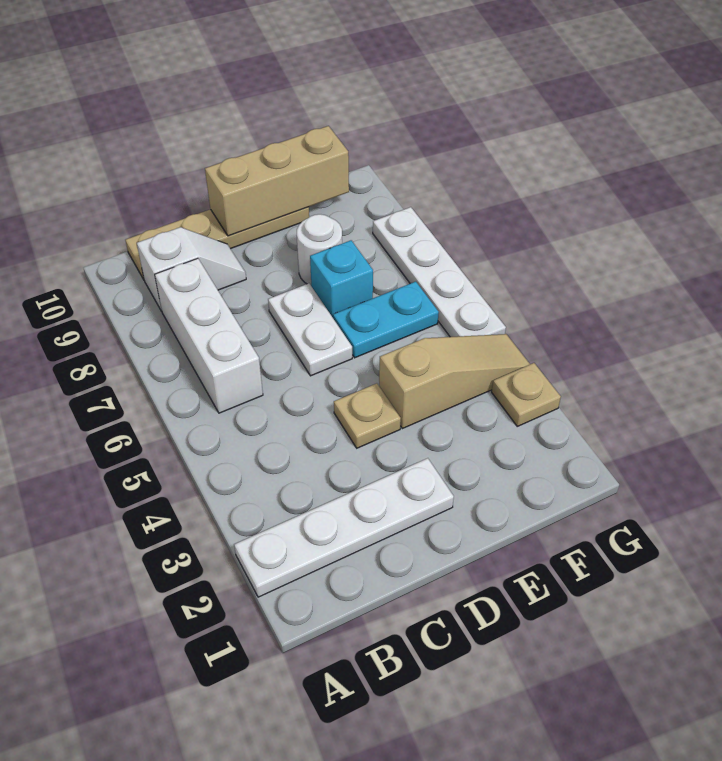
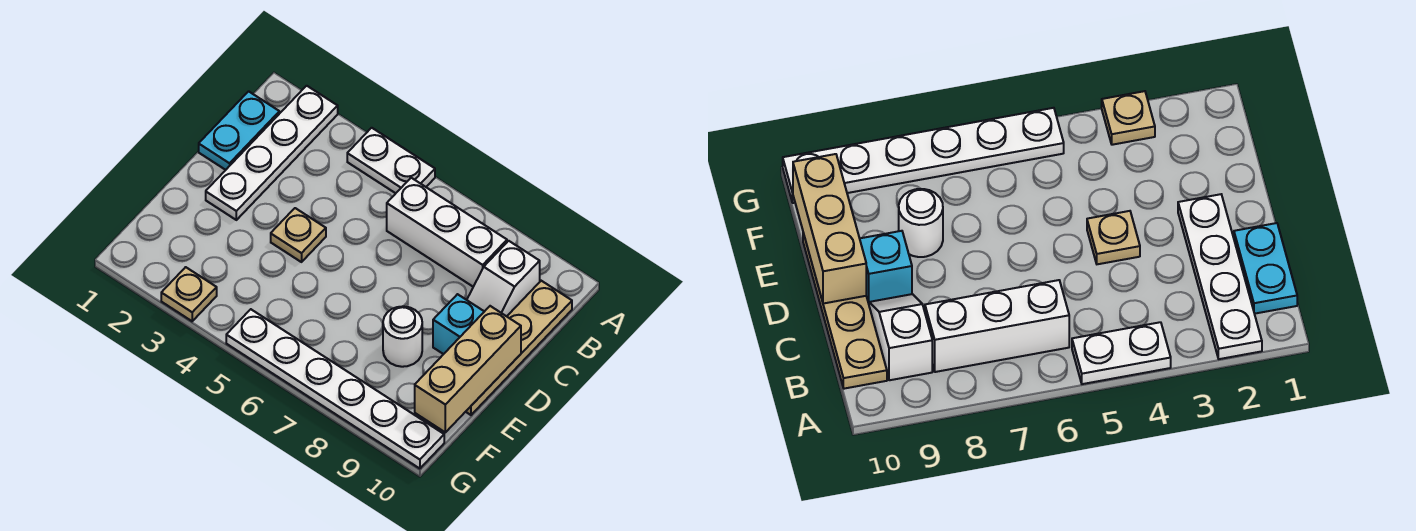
white plate D6:D7 level 1 -> white plate A4:A5 level 1
tan slope E4:G4 level 1 top E -> none
cyan plate E6:F6 level 1 -> cyan plate B1:C1 level 1
cyan brick E7 level 1 -> cyan brick D9 level 1
white plate G5:G8 level 1 -> white plate G5:G10 level 1

